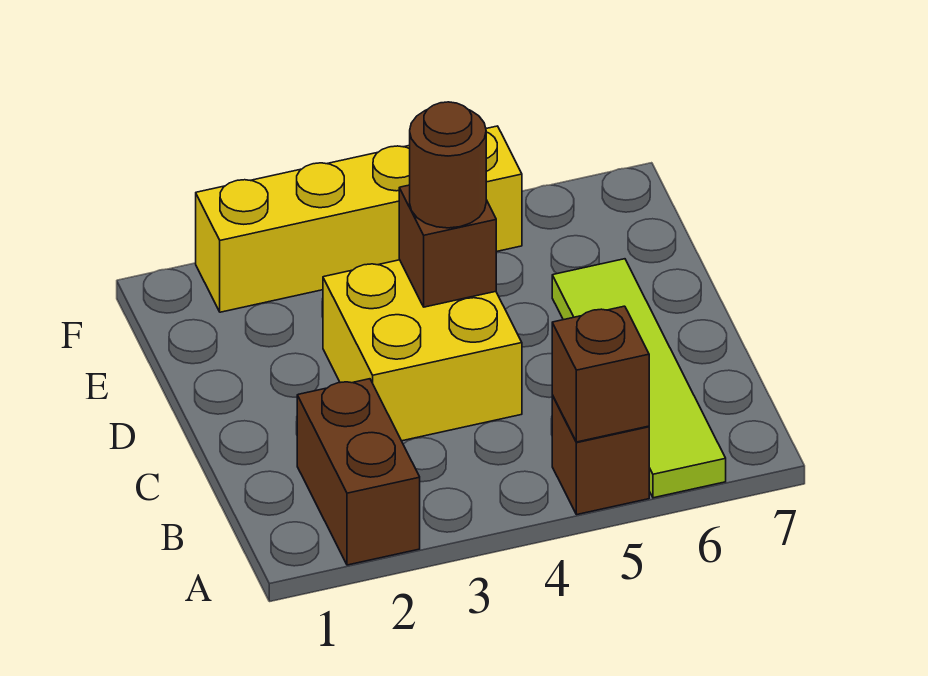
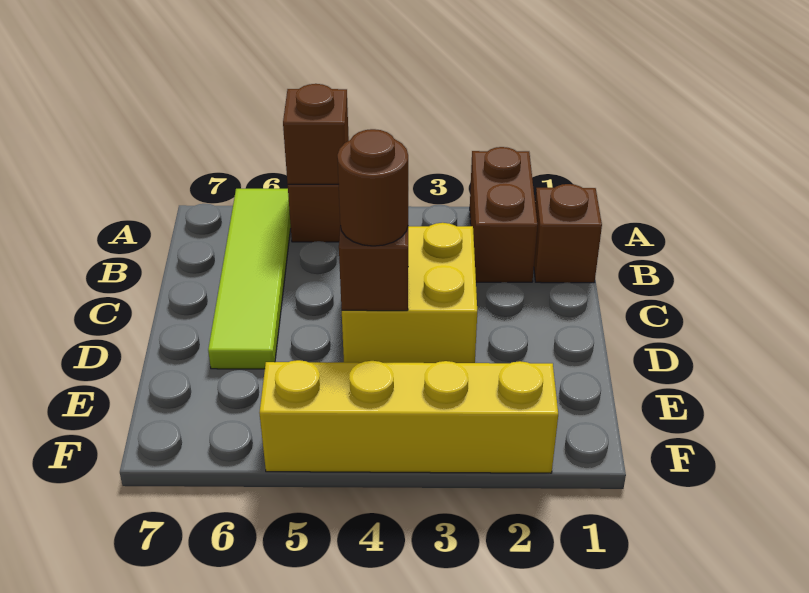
none -> brown brick B1 level 1

